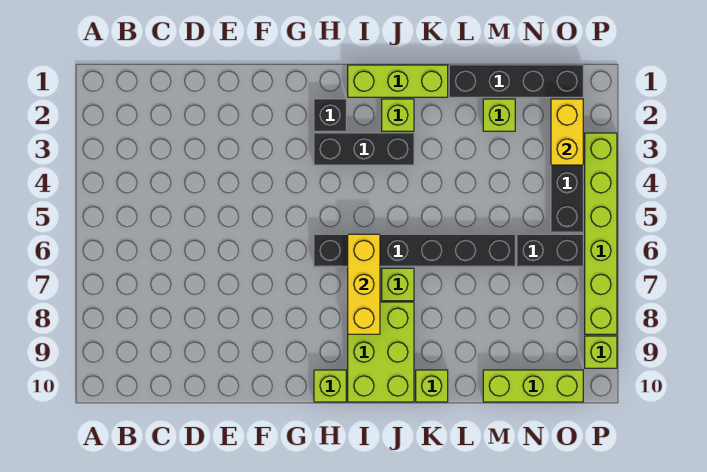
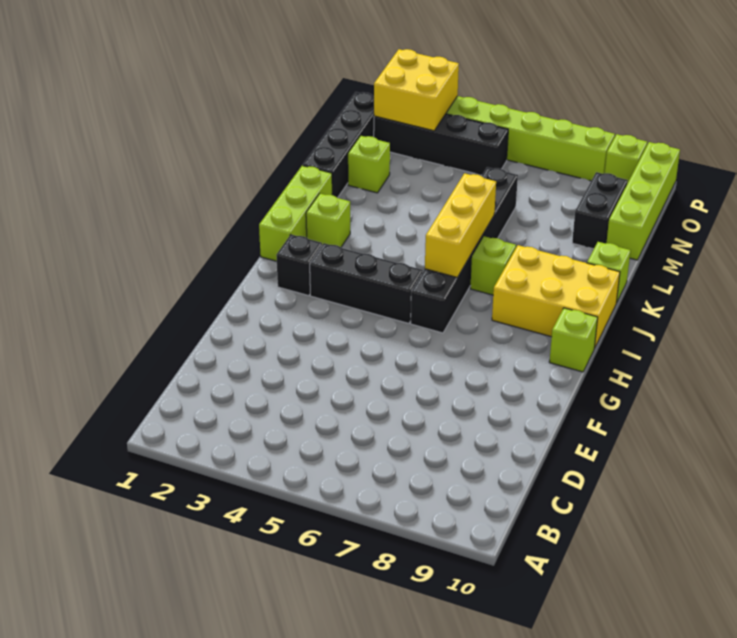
black brick H3:J3 level 1 -> black brick H3:H5 level 1
yellow brick I6:I8 level 2 -> yellow brick I6:K6 level 2
lime brick I8:J10 level 1 -> yellow brick I8:J10 level 1
lime brick M10:O10 level 1 -> lime brick M10:P10 level 1
black brick N6:O6 level 1 -> black brick M9:N9 level 1
yellow brick O2:O3 level 2 -> yellow brick O2:P3 level 2

